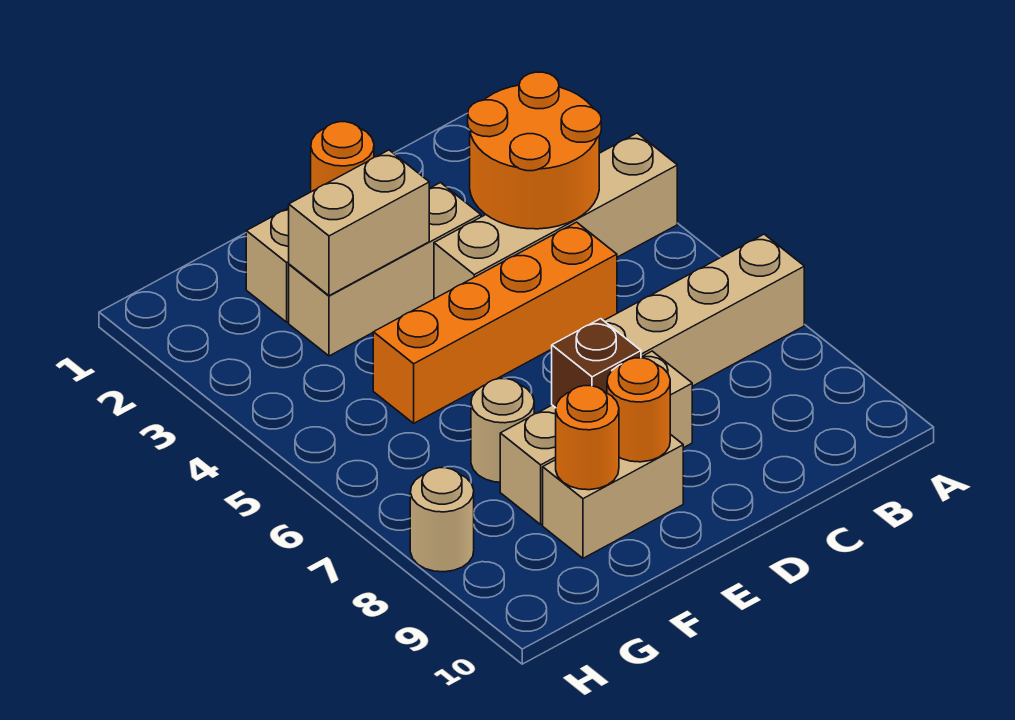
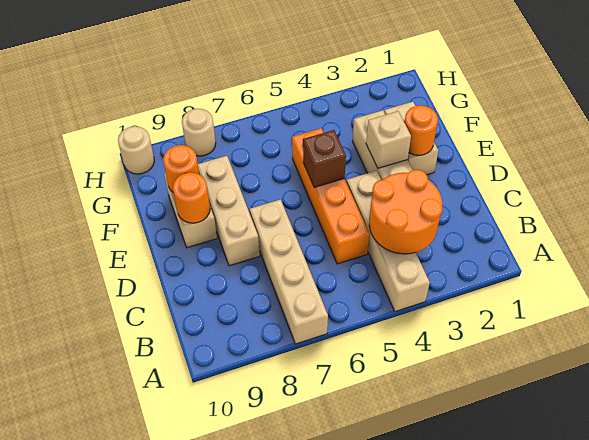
tan brick E3:F3 level 2 -> tan brick E3 level 2
brown brick E8 level 2 -> brown brick E5 level 2
tan round brick F7 level 1 -> tan round brick H10 level 1

